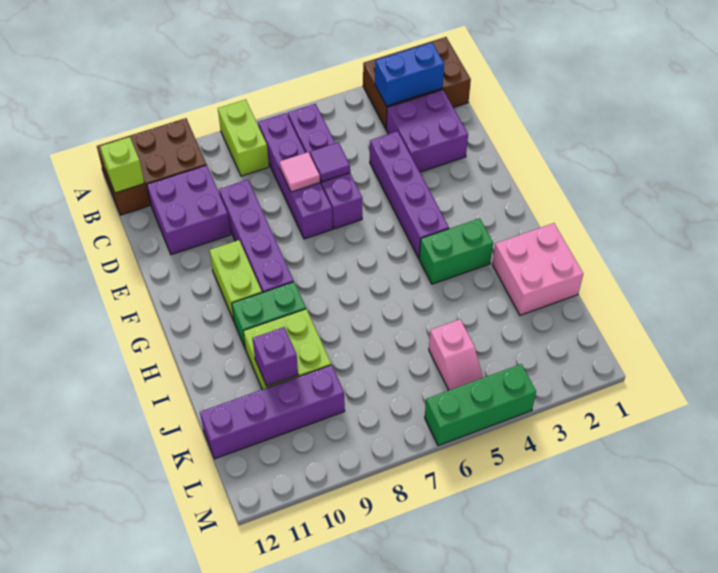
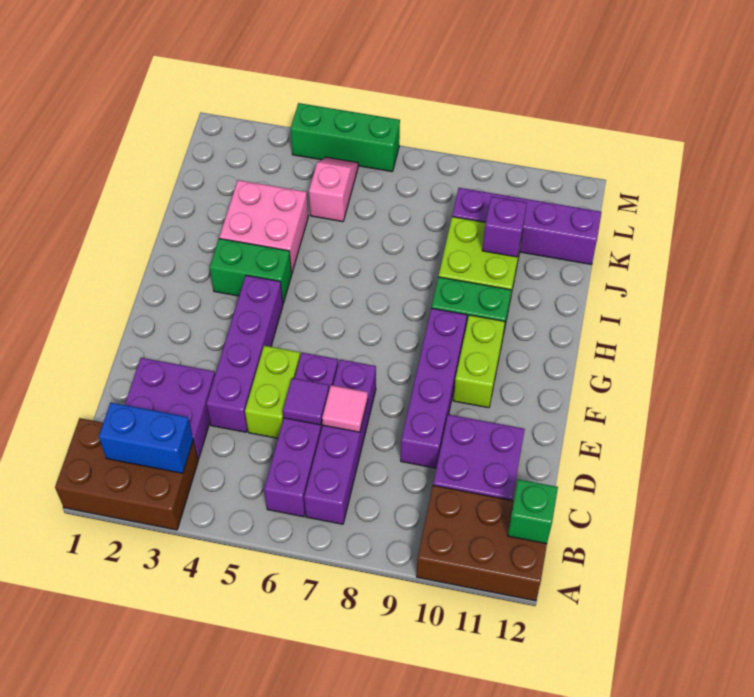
lime brick A8:B8 level 1 -> lime brick D5:E5 level 1
lime brick B12 level 2 -> green brick B12 level 2
pink brick I1:J2 level 1 -> pink brick I3:J4 level 1

